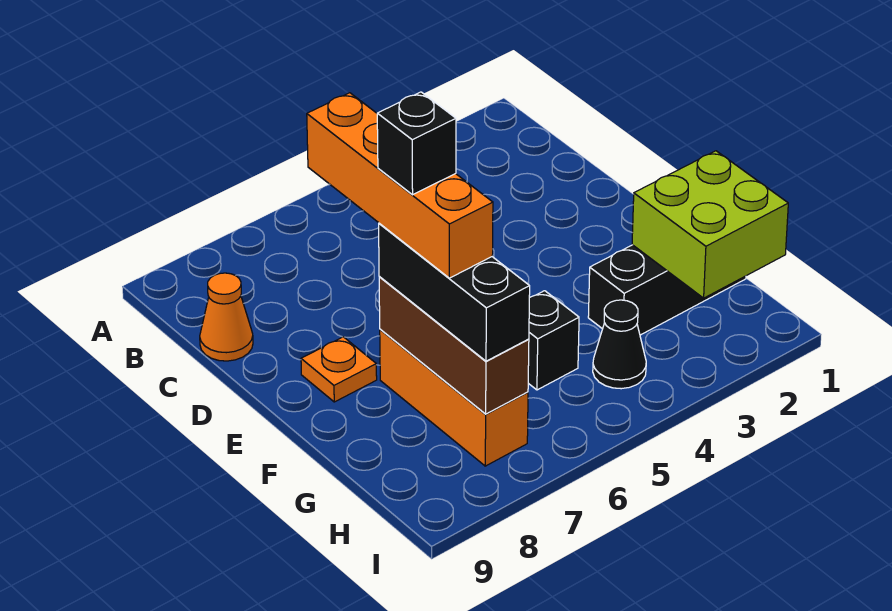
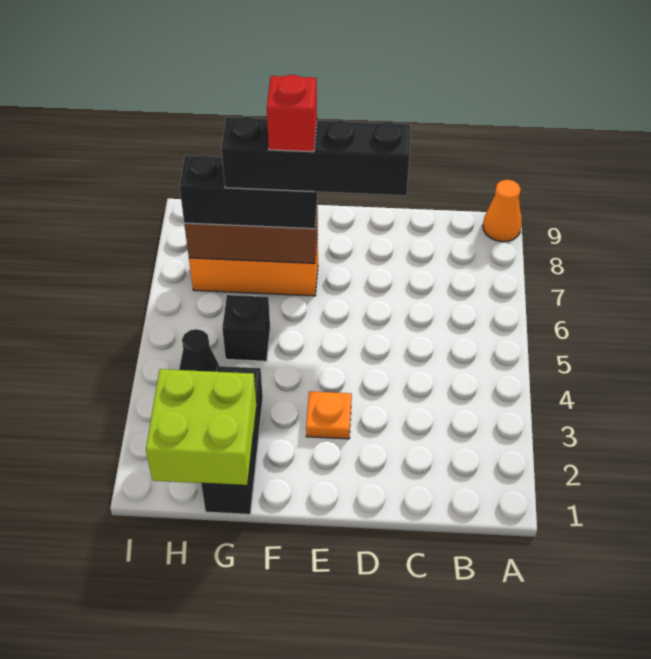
orange cone C9 level 1 -> orange cone A9 level 1
orange brick D7:G7 level 4 -> black brick D7:G7 level 4
orange plate E8 level 1 -> orange plate E3 level 1
black brick F7 level 5 -> red brick F7 level 5

